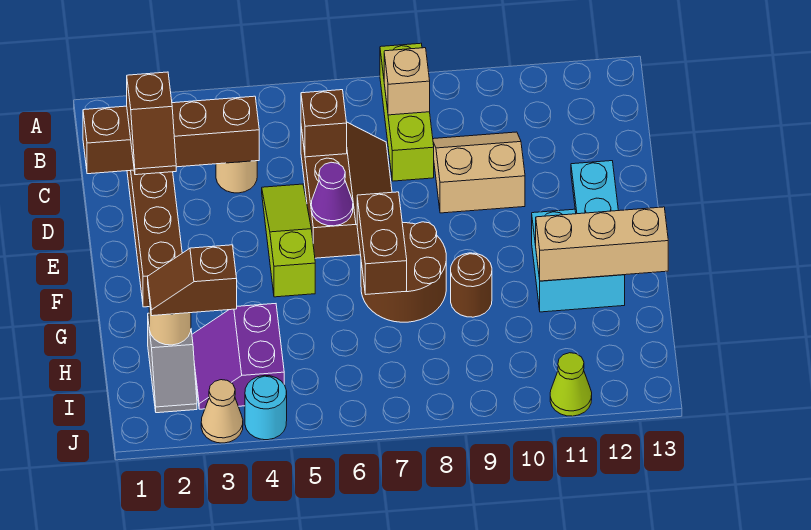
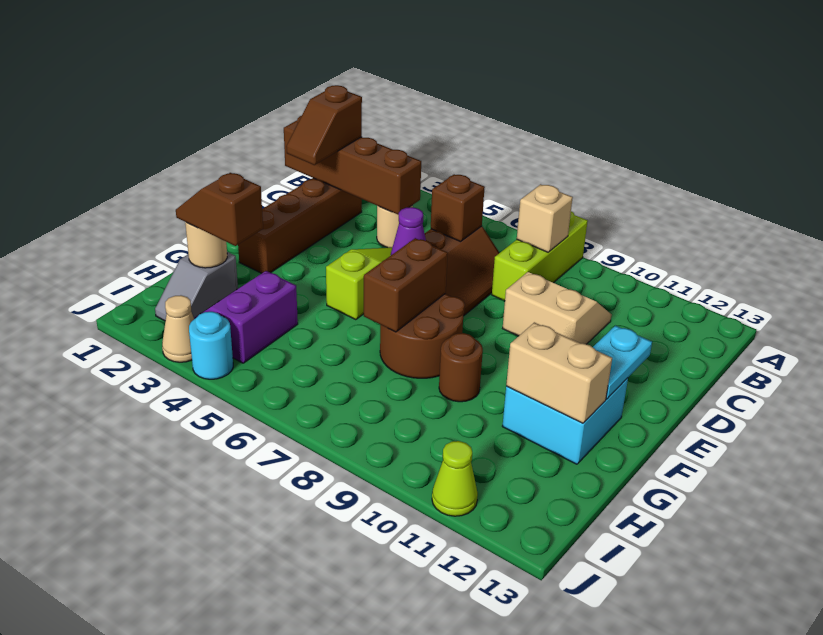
tan brick G11:G13 level 2 -> tan brick G11:G12 level 2

